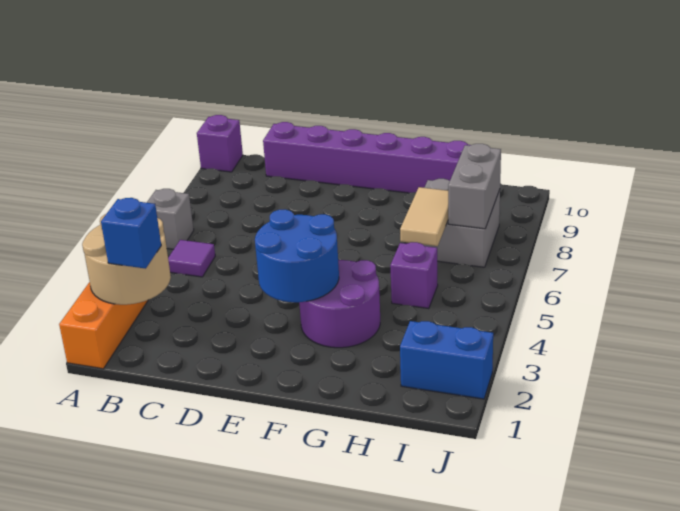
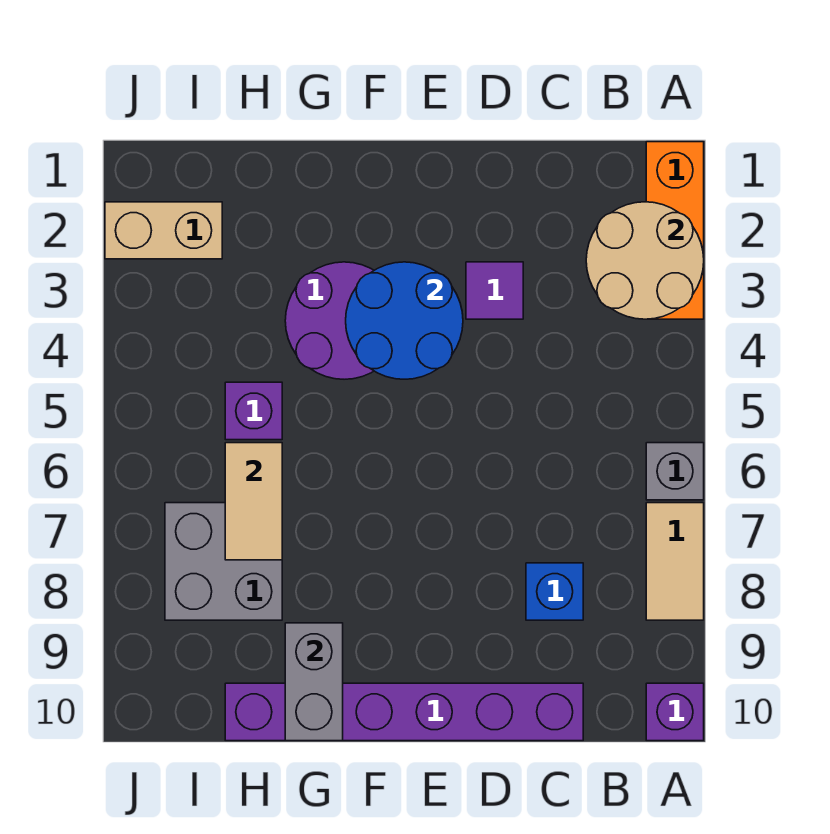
none -> tan tile A7:A8 level 1
blue brick B2 level 3 -> blue brick C8 level 1
purple tile B5 level 1 -> purple tile D3 level 1
blue brick I2:J2 level 1 -> tan brick I2:J2 level 1
grey brick I7:I8 level 2 -> grey brick G9:G10 level 2

